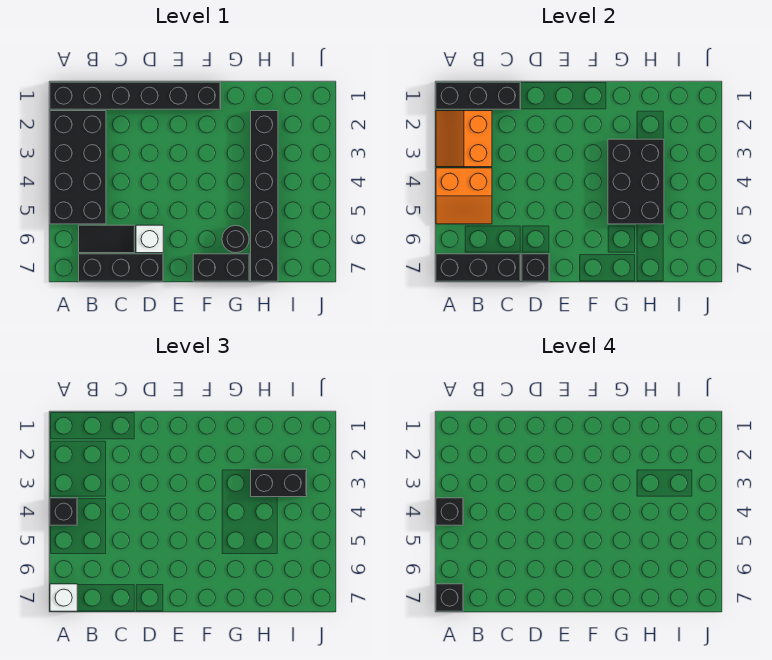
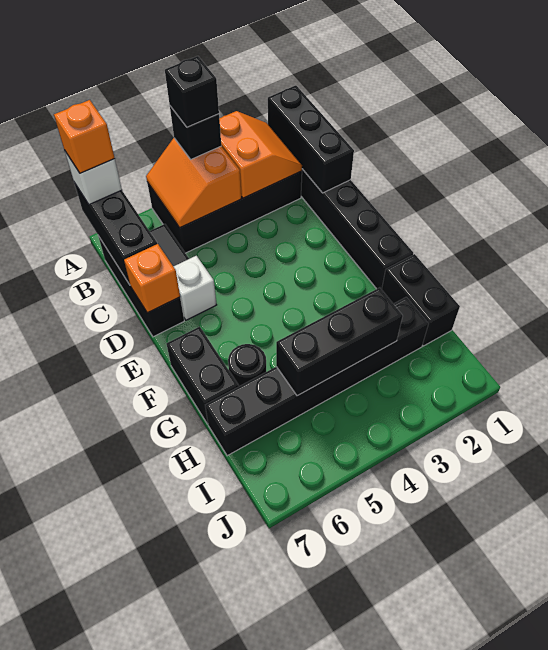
orange slope A2:B3 level 2 top B -> orange slope A2:B3 level 2 top 3
black brick A7 level 4 -> orange brick A7 level 4
black brick D7 level 2 -> orange brick D7 level 2
black brick G3:H5 level 2 -> black brick H3:H5 level 2
black brick H3:I3 level 3 -> black brick G1:H1 level 1

